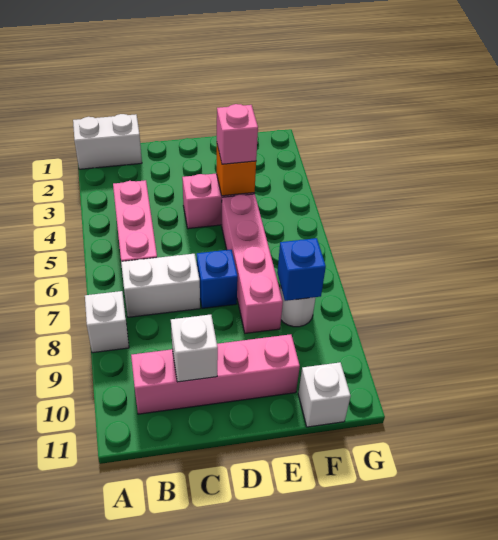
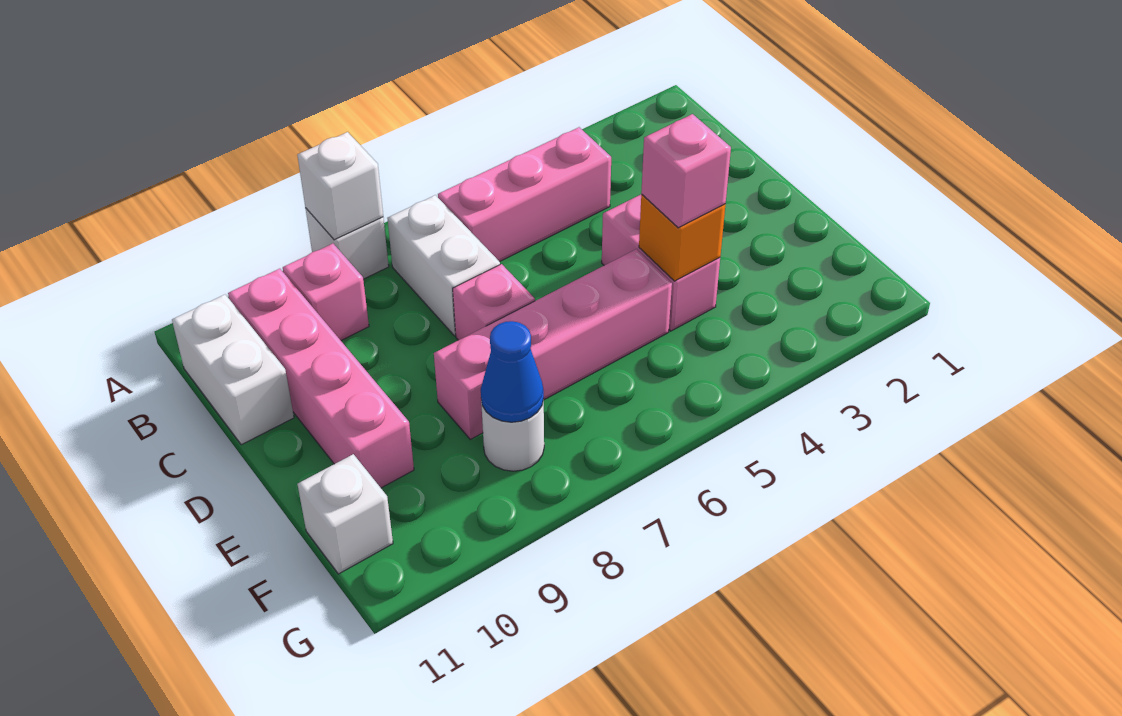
white brick A1:B1 level 1 -> white brick B11:C11 level 1
none -> pink brick B9 level 1
white brick C10 level 2 -> white brick A8 level 2
blue brick D7 level 1 -> pink brick D7 level 1
blue brick F8 level 2 -> blue cone F8 level 2

